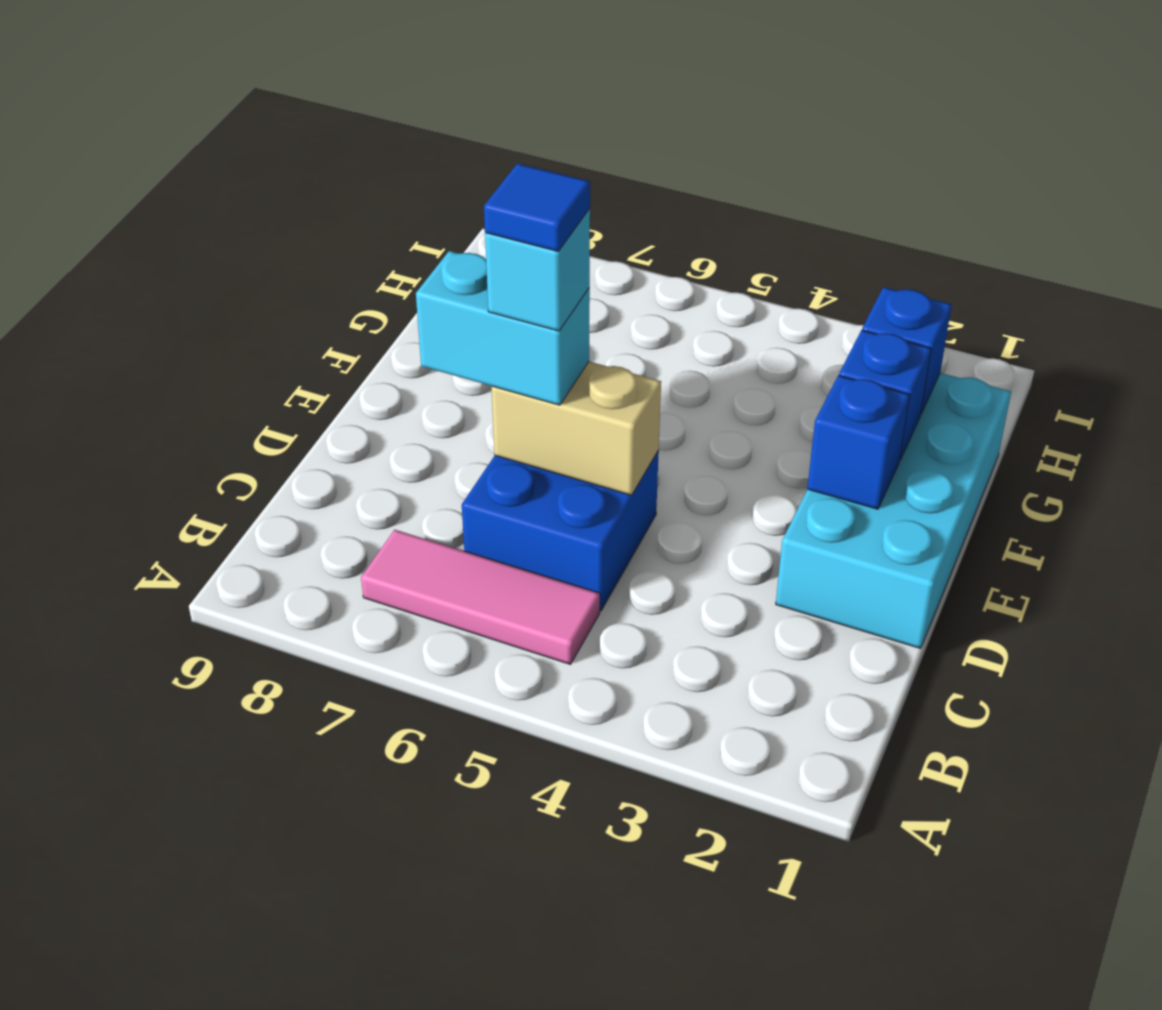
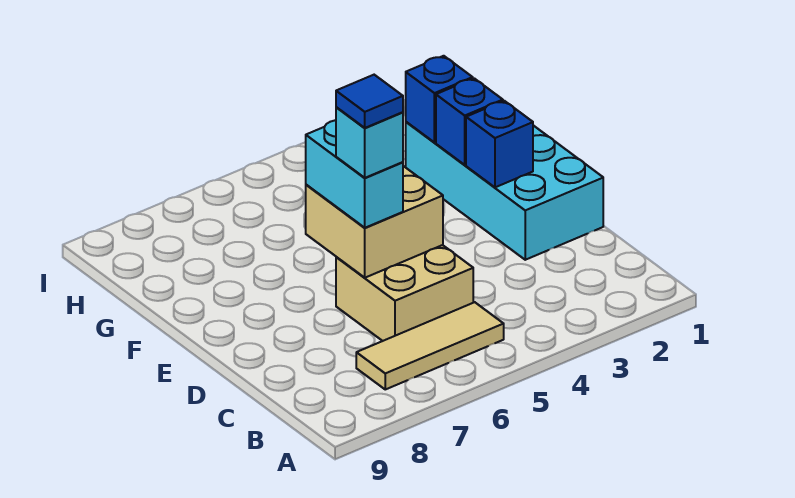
pink tile B5:B7 level 1 -> tan tile B5:B7 level 1
blue brick C5:D6 level 1 -> tan brick C5:D6 level 1
tan brick D5:D6 level 2 -> tan brick D5:E6 level 2
cyan brick D6:D7 level 3 -> cyan brick D6:E6 level 3

